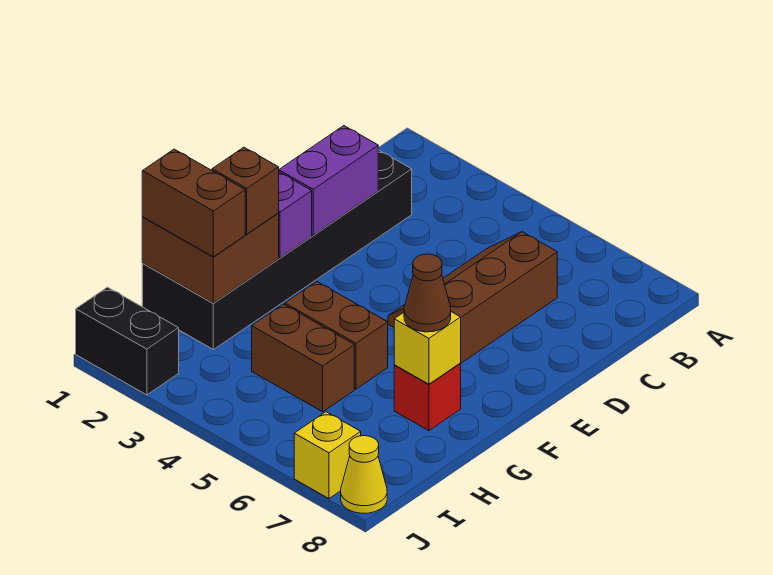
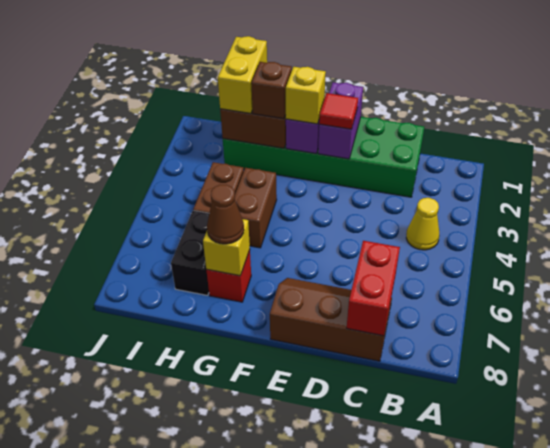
black brick C1:H2 level 1 -> green brick C1:H2 level 1
brown slope C5:E6 level 1 top 6 -> brown slope C7:E8 level 1 top 8
none -> red brick C7:C8 level 2
purple brick D2:E2 level 2 -> purple brick E1:E2 level 2
none -> red tile E2 level 3
brown brick H1:H2 level 3 -> yellow brick H1:H2 level 3
black brick J1:J2 level 1 -> black brick H6:H7 level 1
yellow brick J7 level 1 -> yellow brick F2 level 3
yellow cone J8 level 1 -> yellow cone B4 level 1

